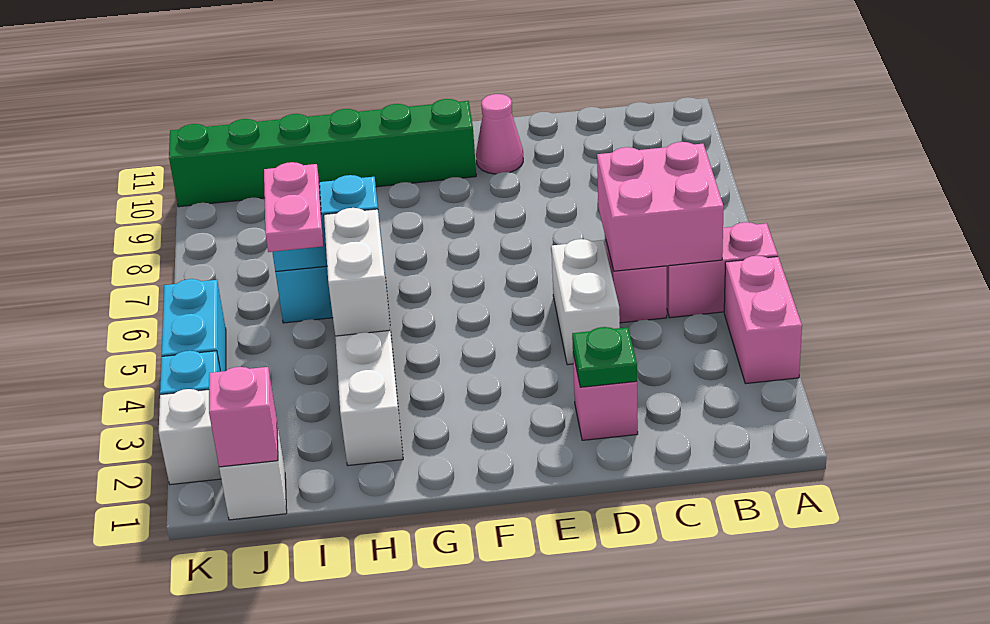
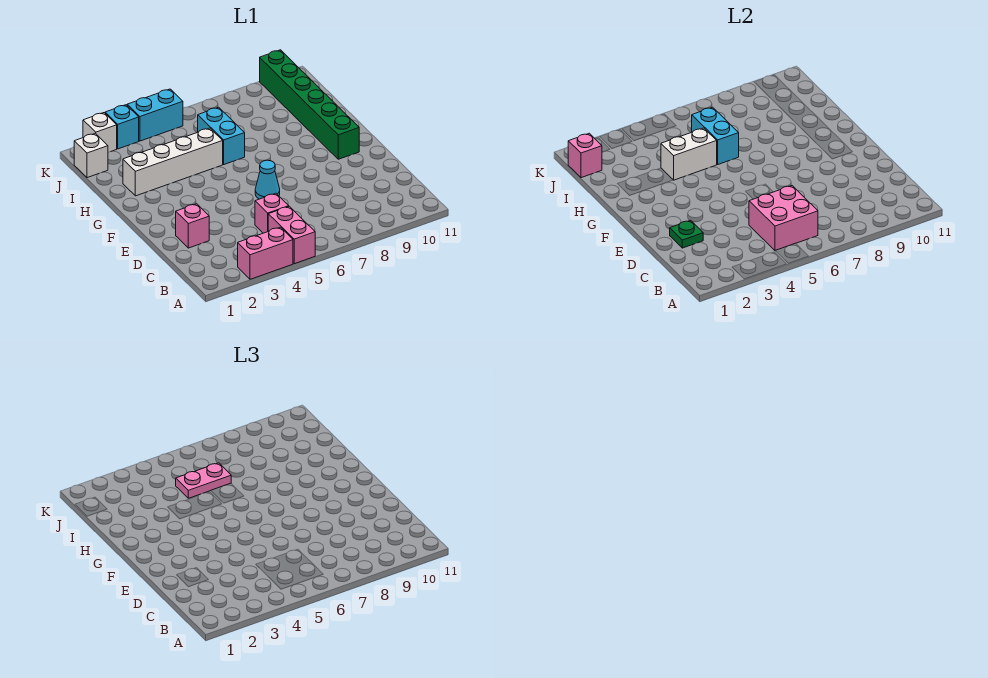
white brick D4:D5 level 1 -> none
none -> cyan cone E6 level 1
pink cone E10 level 1 -> none

